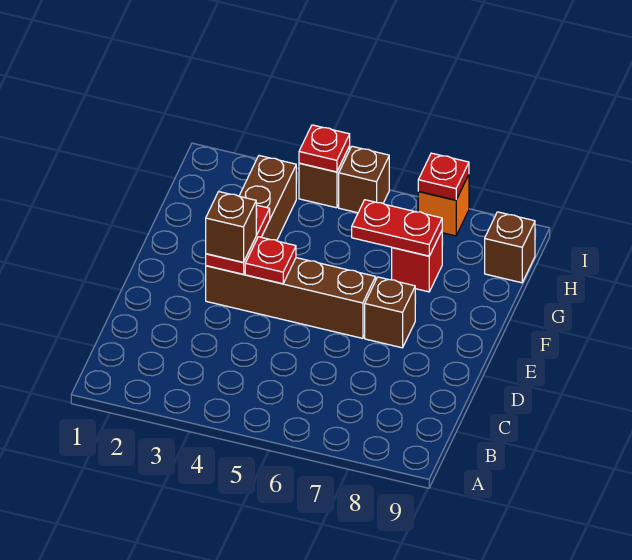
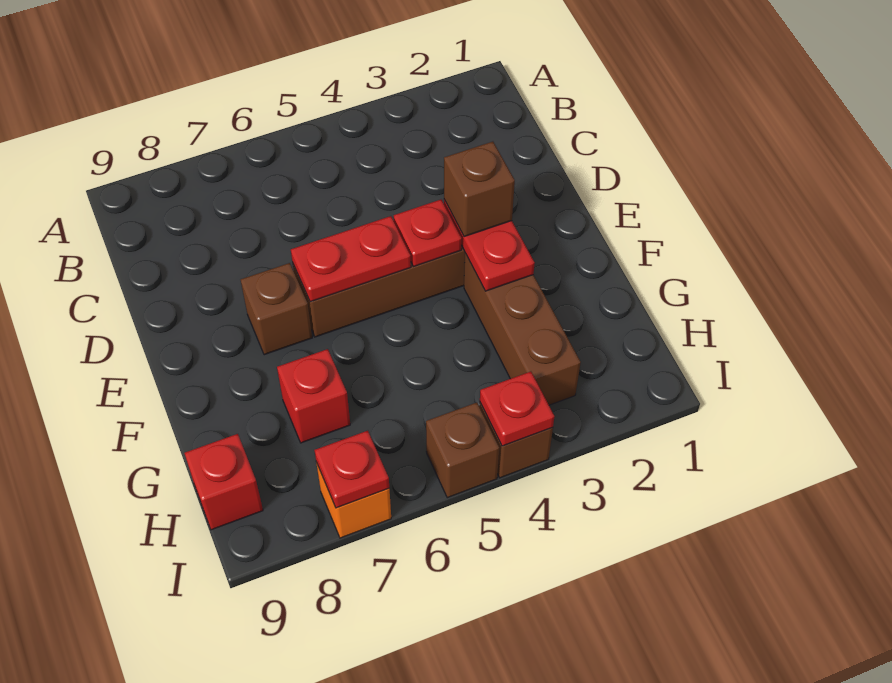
red plate G6:G7 level 2 -> red plate E5:E6 level 2
brown brick H9 level 1 -> red brick H9 level 1

